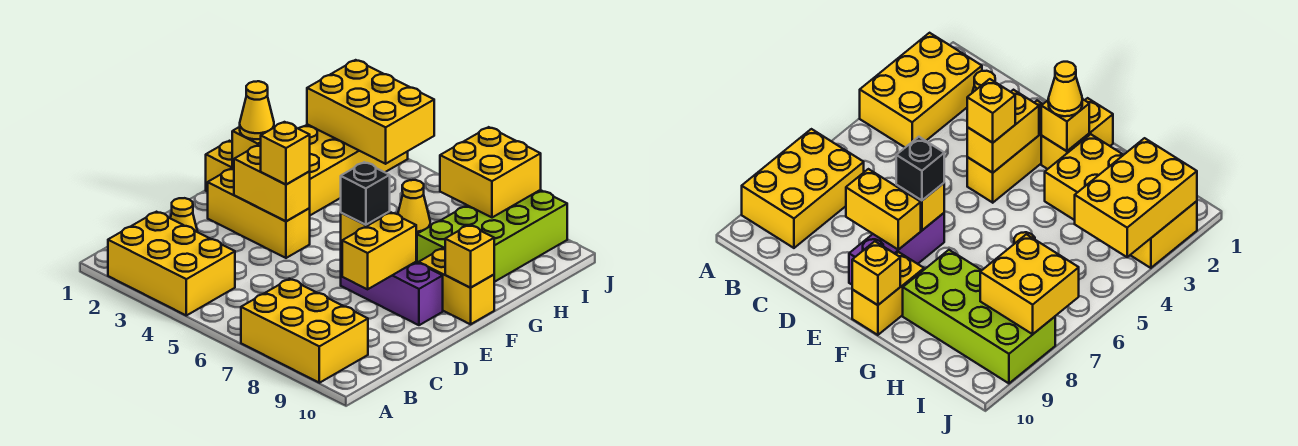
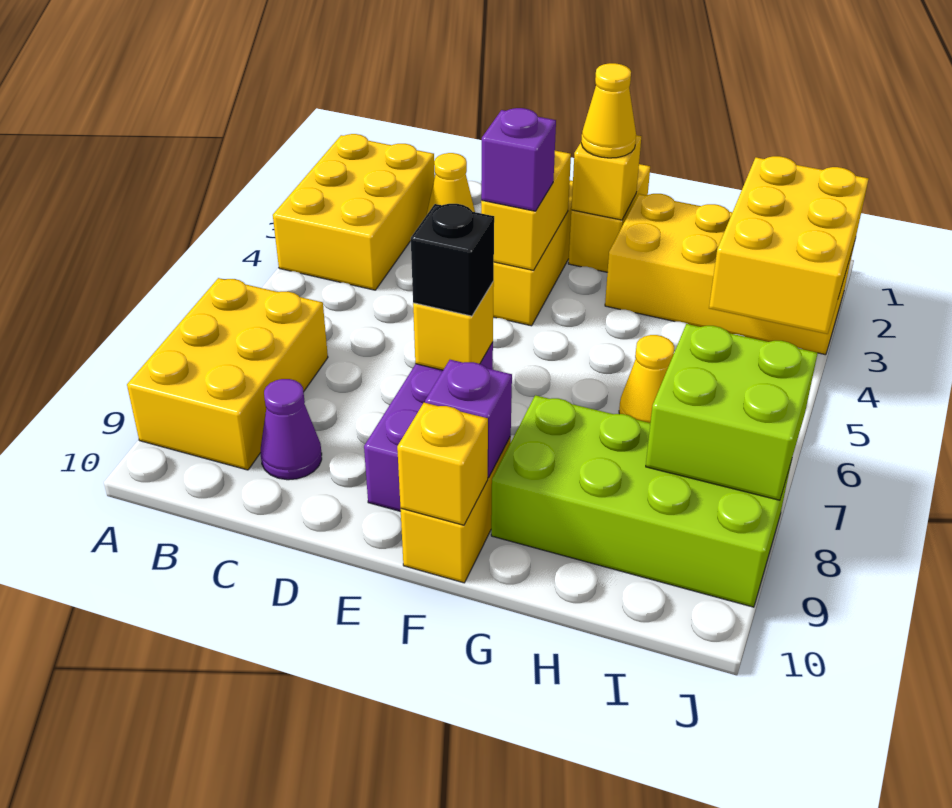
none -> purple cone C9 level 1
yellow brick D8:E8 level 2 -> none
yellow brick E4 level 3 -> purple brick E4 level 3
none -> purple brick F9 level 2
yellow brick I7:J8 level 2 -> lime brick I7:J8 level 2

